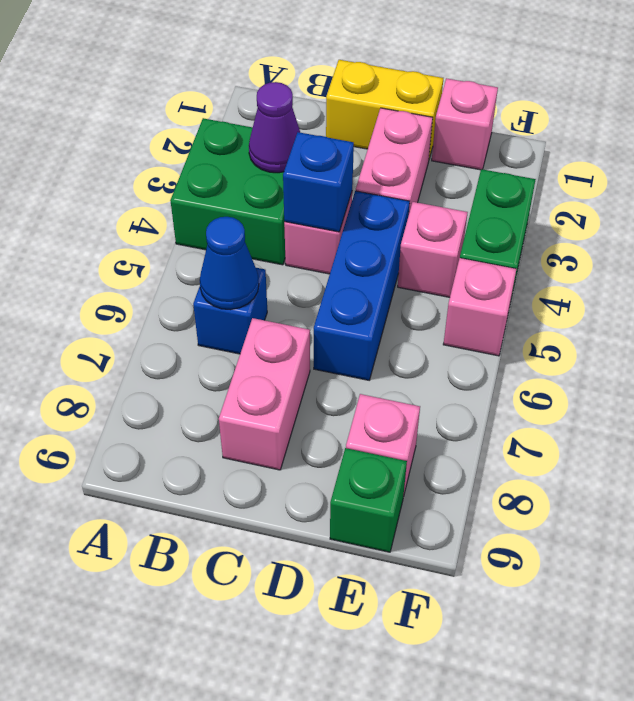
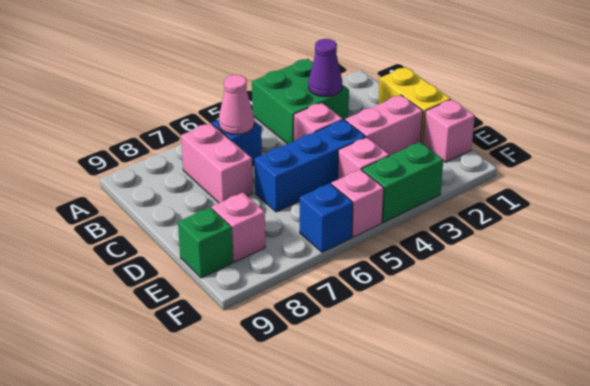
blue cone B6 level 2 -> pink cone B6 level 2
blue brick C4 level 2 -> blue brick F6 level 1
pink brick C7:C8 level 1 -> pink brick B7:C7 level 1

